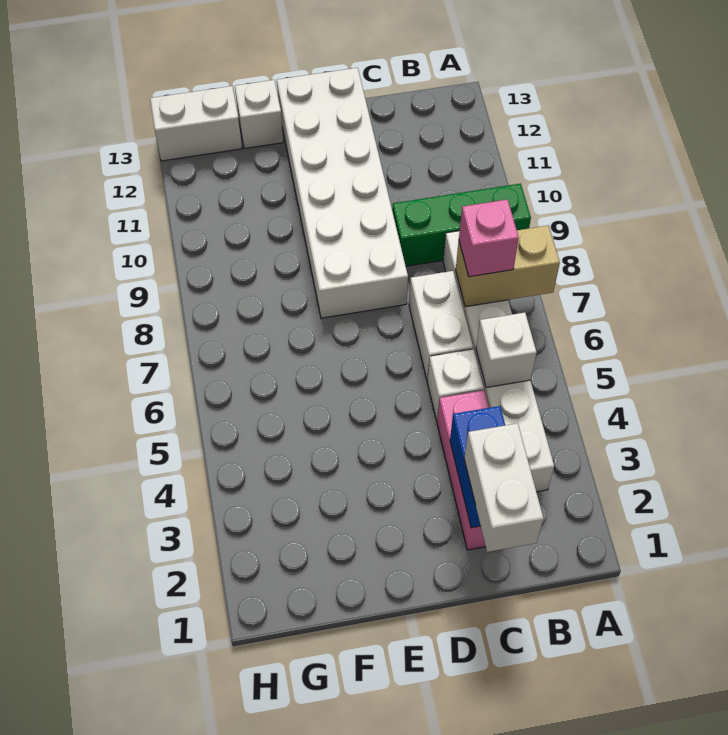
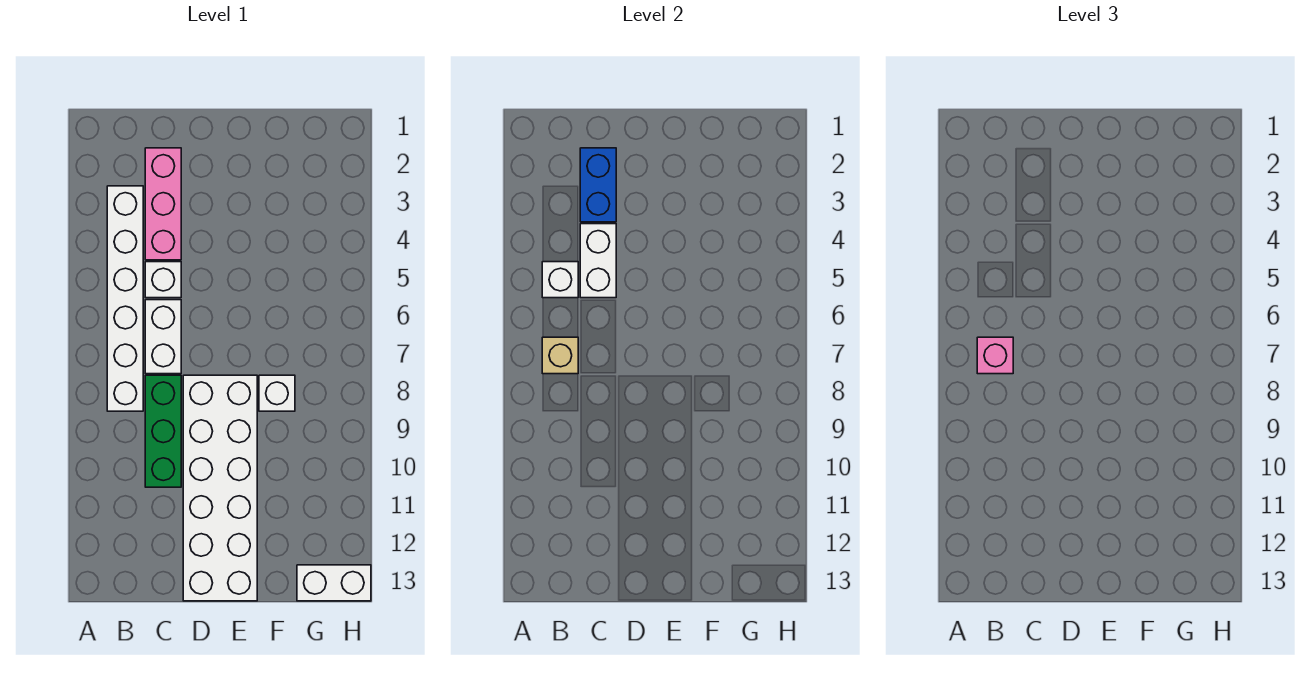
tan brick A7:B7 level 2 -> tan brick B7 level 2
green brick A9:C9 level 1 -> green brick C8:C10 level 1
white brick C1:C2 level 3 -> white brick C4:C5 level 2
white brick F13 level 1 -> white brick F8 level 1

